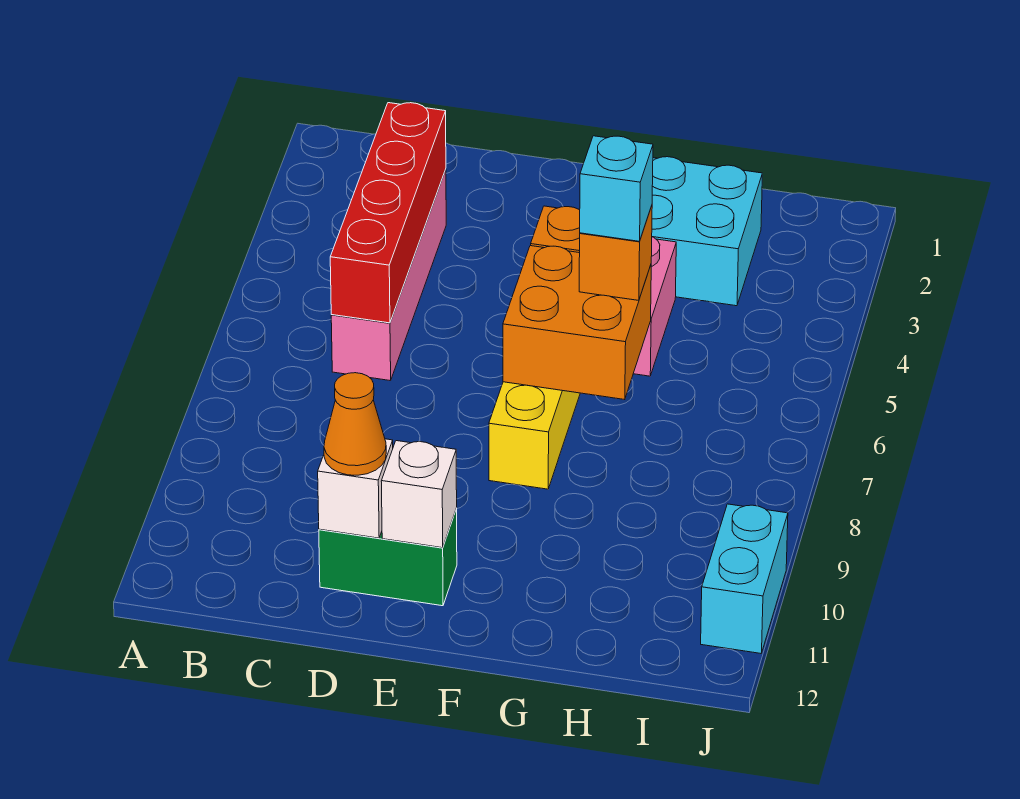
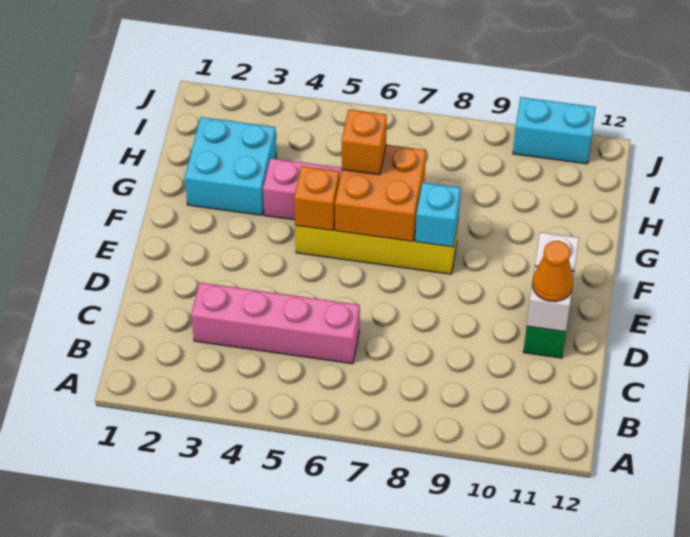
red brick C3:C6 level 2 -> none
cyan brick G6 level 4 -> cyan brick F8 level 2

